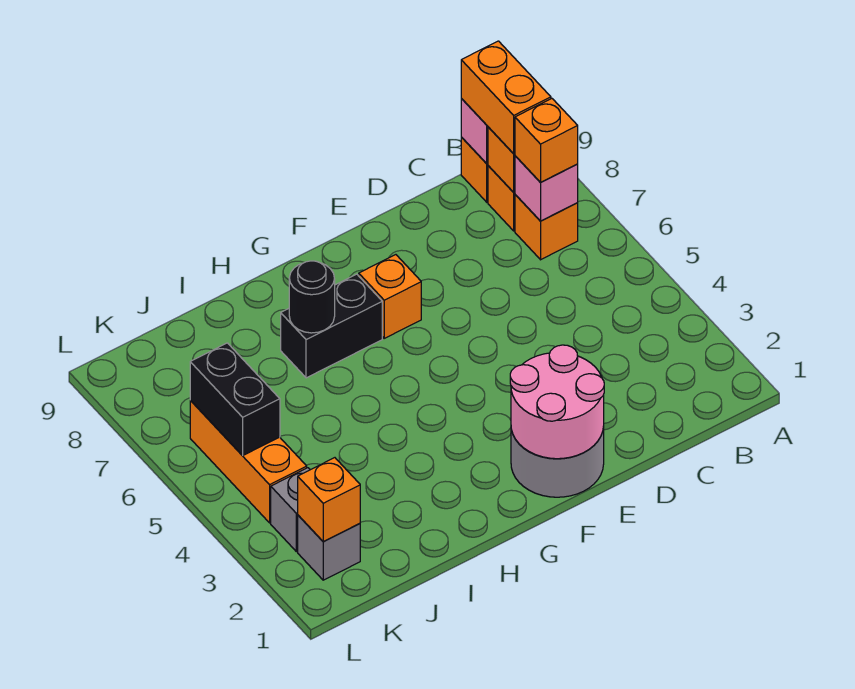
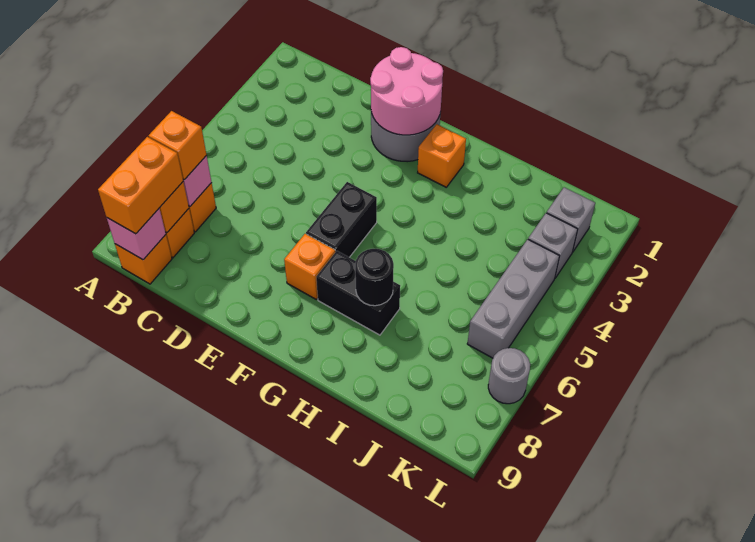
orange brick K2 level 2 -> orange brick G2 level 1
orange brick K4:K6 level 1 -> grey brick K4:K6 level 1
black brick K5:K6 level 2 -> black brick F5:F6 level 1
none -> grey round brick L7 level 1

